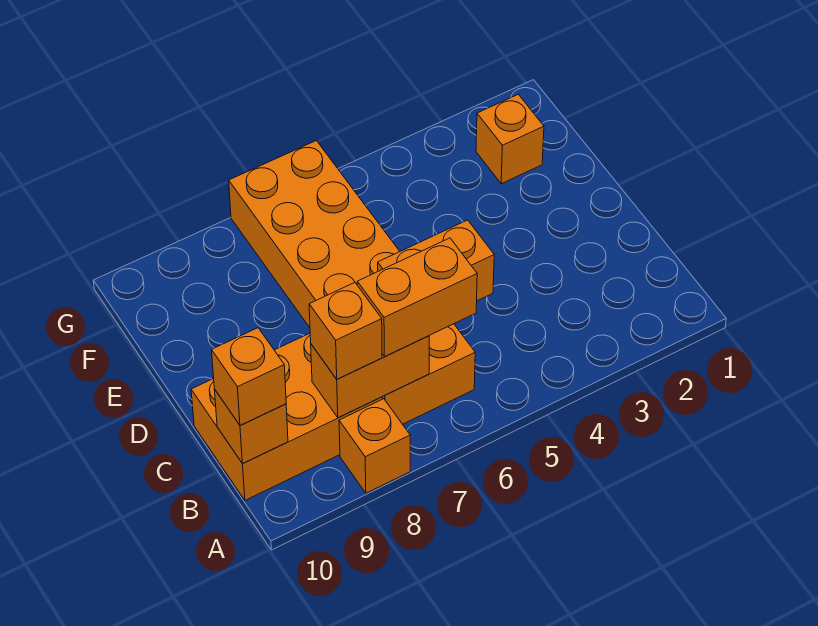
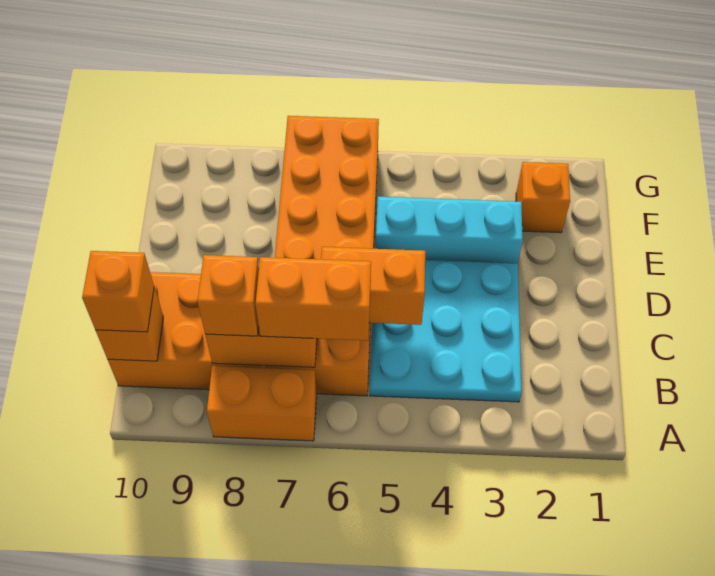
orange brick A8 level 1 -> orange brick A7:A8 level 1
none -> cyan plate B3:D5 level 1
none -> cyan brick E3:E5 level 1

